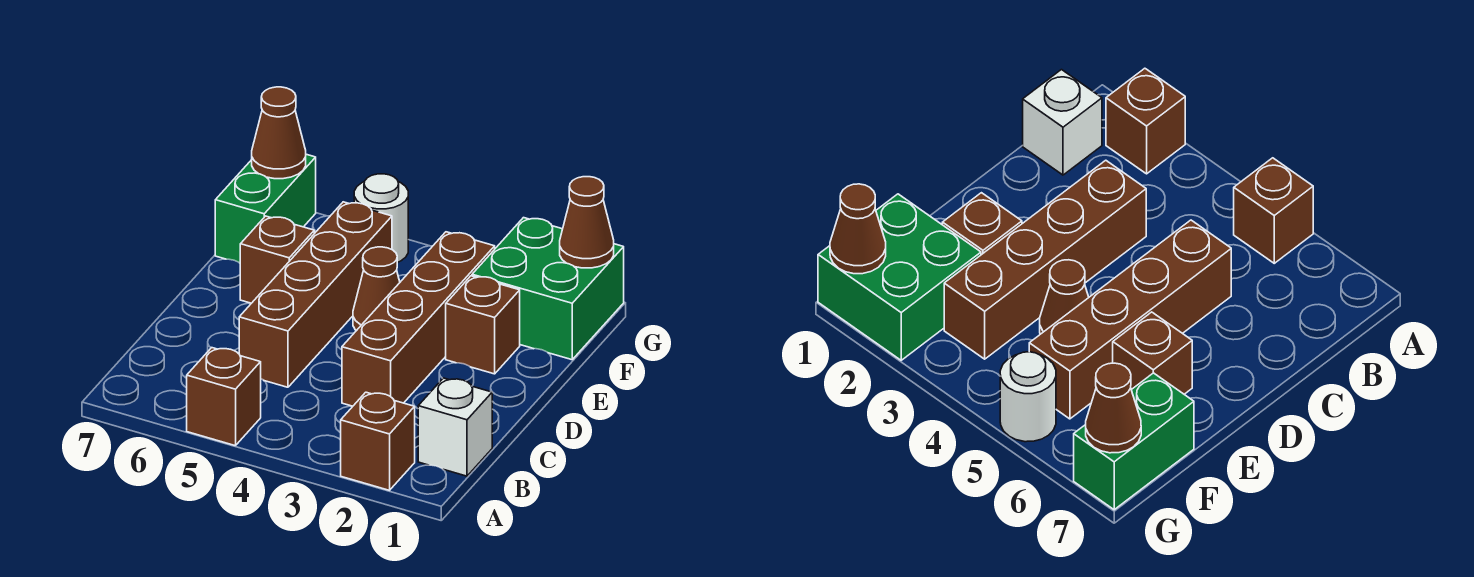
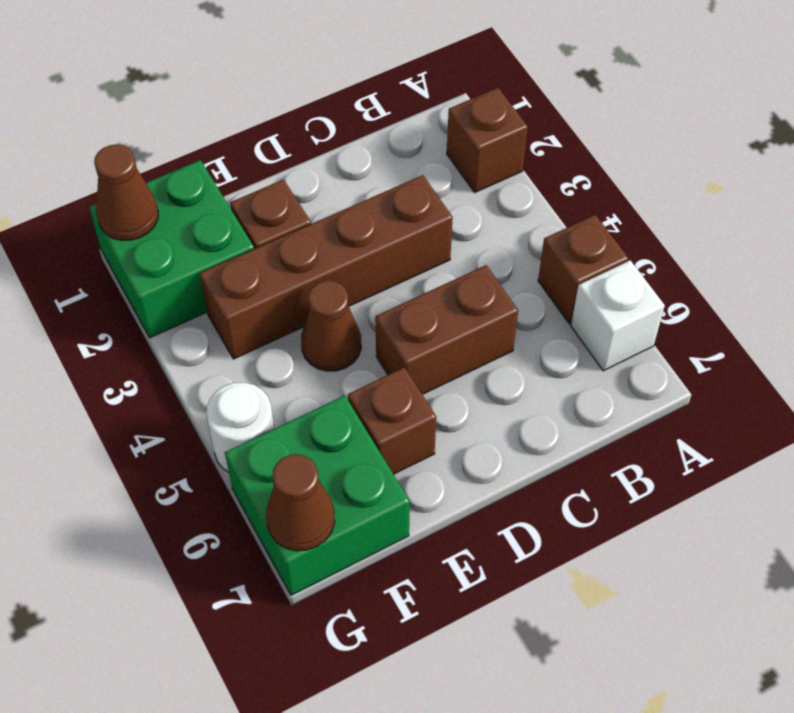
white brick B1 level 1 -> white brick A6 level 1
brown brick C5:F5 level 1 -> brown brick C5:D5 level 1
green brick F7:G7 level 1 -> green brick F6:G7 level 1

